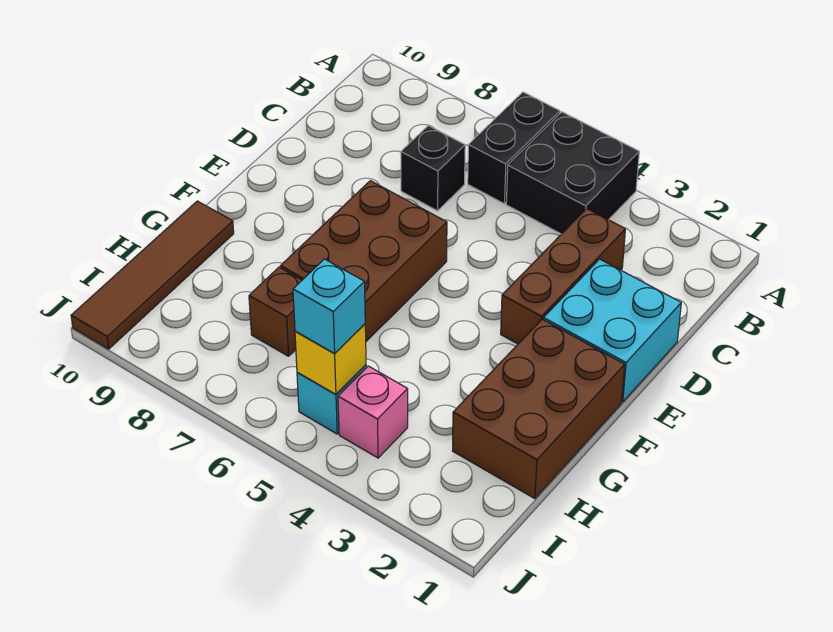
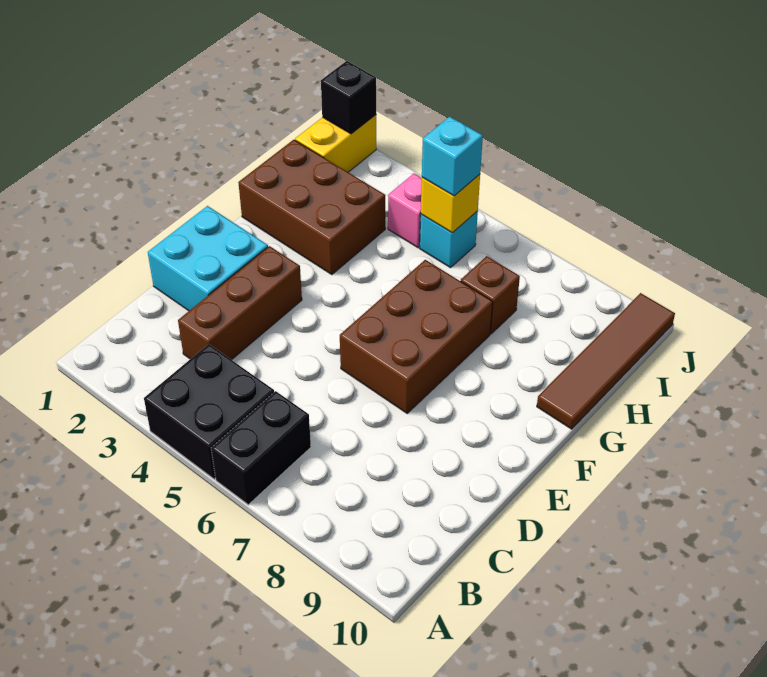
black brick C7 level 1 -> black brick J1 level 2
brown brick F1:H2 level 1 -> brown brick G1:H3 level 1
none -> yellow brick I1:J1 level 1

